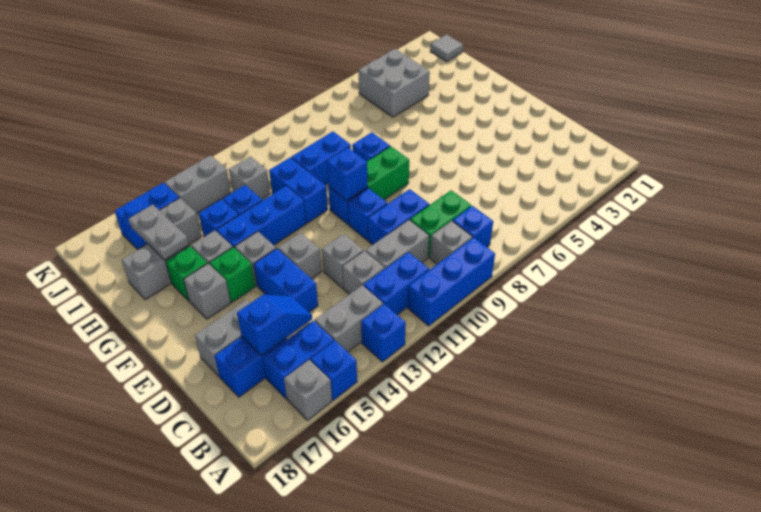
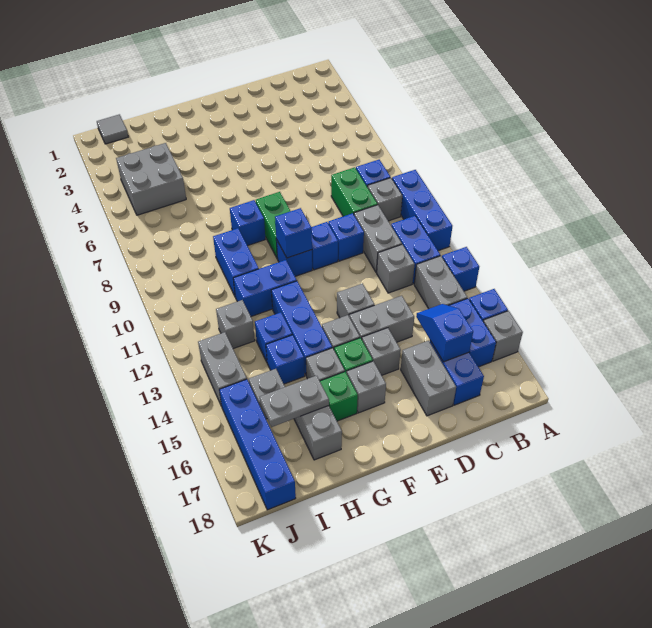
blue brick D9:D10 level 1 -> blue brick D10 level 1
grey brick D12 level 1 -> grey brick E15 level 1
blue brick D14:E14 level 1 -> grey brick D14:E14 level 1
blue brick J15:J16 level 1 -> blue brick J15:J18 level 1

